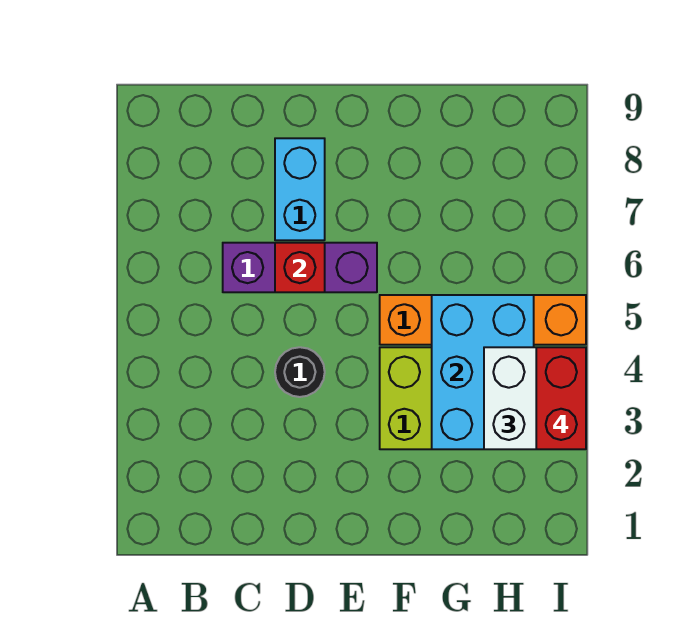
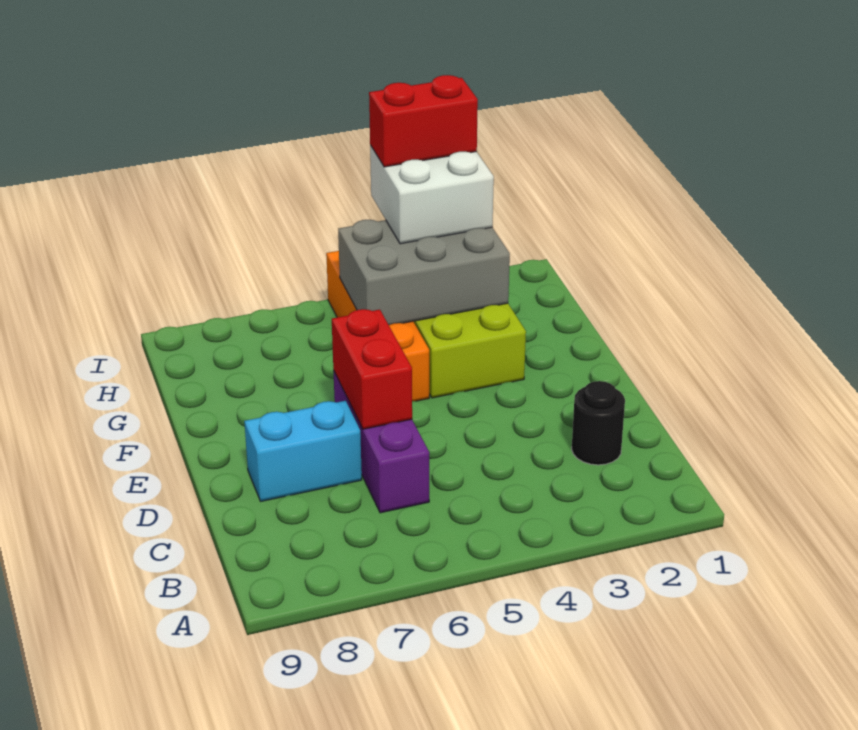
black round brick D4 level 1 -> black round brick C2 level 1
red brick D6 level 2 -> red brick D6:E6 level 2
cyan brick G3:H5 level 2 -> grey brick G3:H5 level 2

